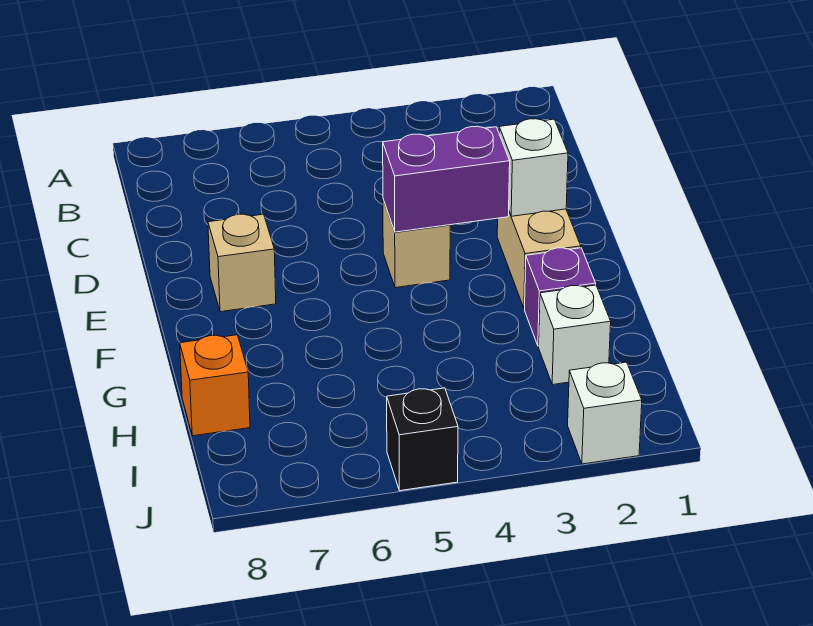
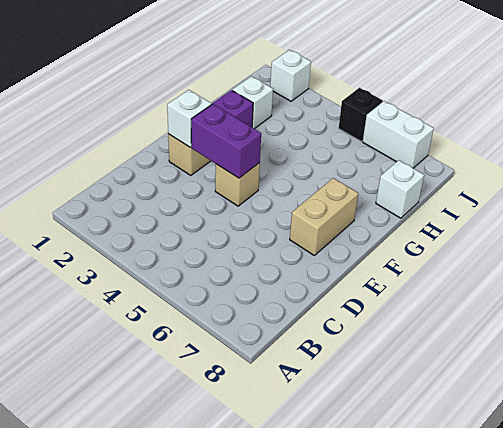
tan brick E7 level 1 -> tan brick E7:F7 level 1
orange brick H8 level 1 -> white brick H8 level 1
none -> white brick J6:J7 level 1

